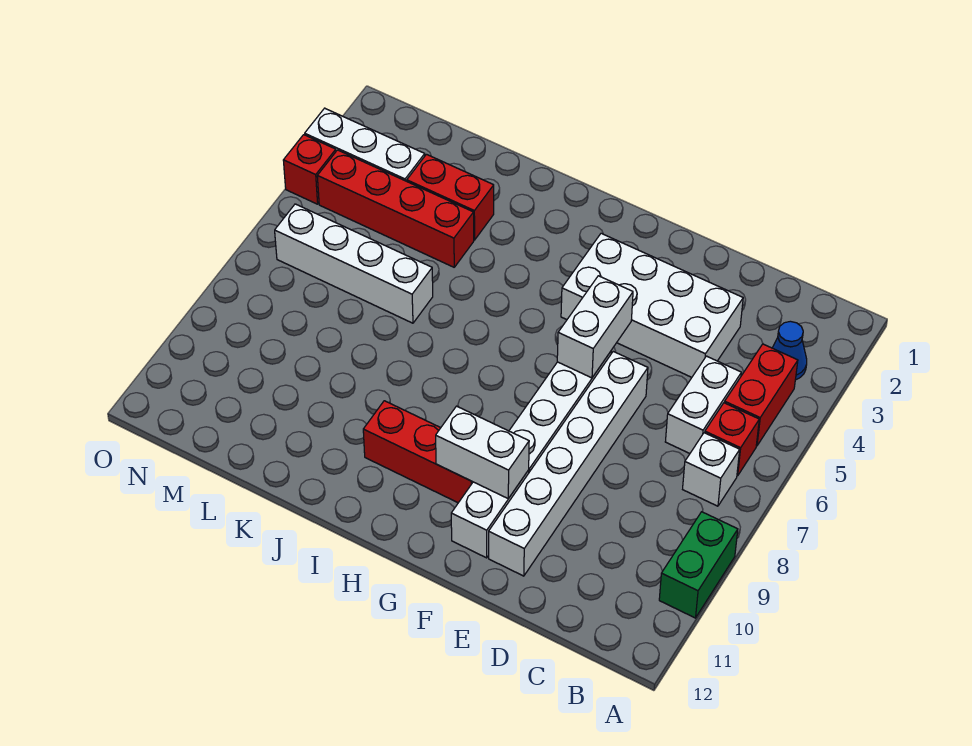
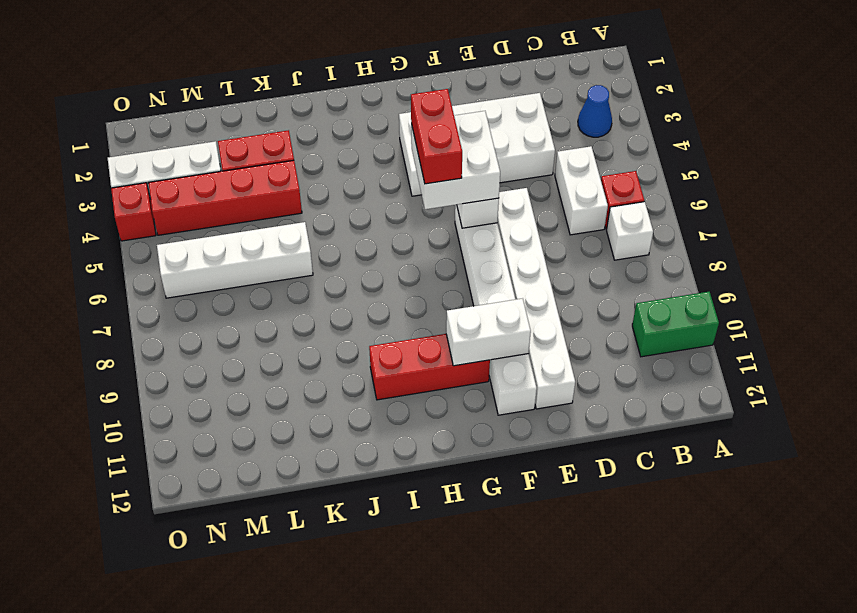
green brick A9:A10 level 1 -> green brick A10:B10 level 1
red brick B4:B5 level 1 -> red brick G5:G6 level 4
none -> white brick F5:G6 level 3

